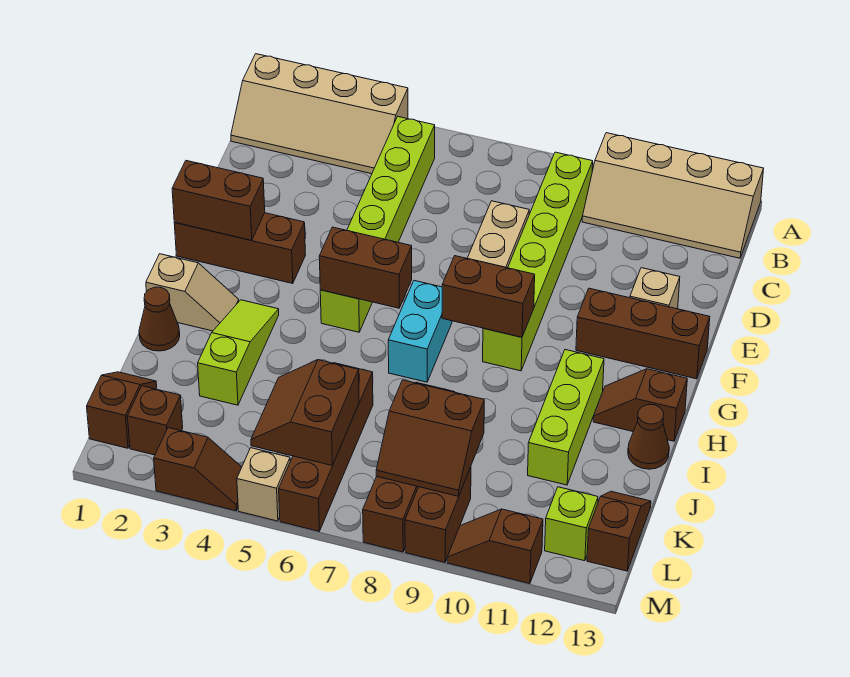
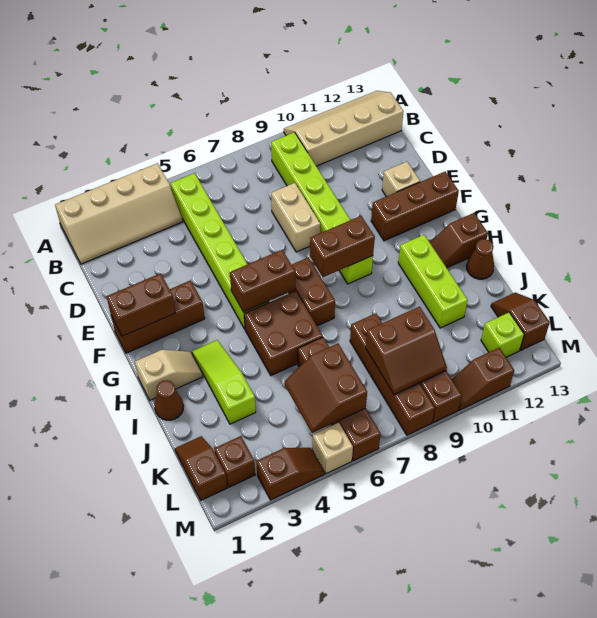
tan slope A10:B13 level 1 top A -> tan slope A10:B13 level 1 top B
cyan brick G7:H7 level 1 -> brown brick G7:H7 level 1
none -> brown brick H5:I6 level 1

